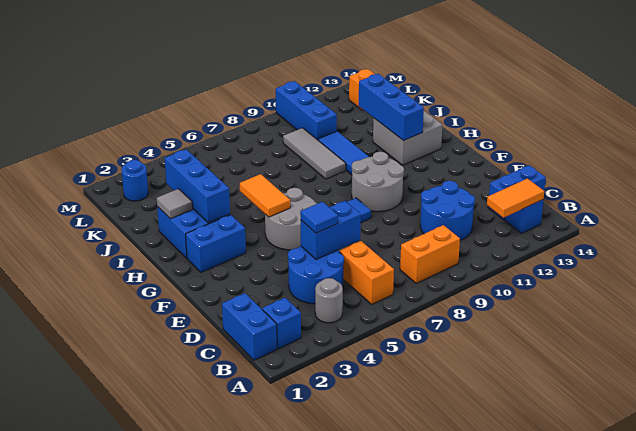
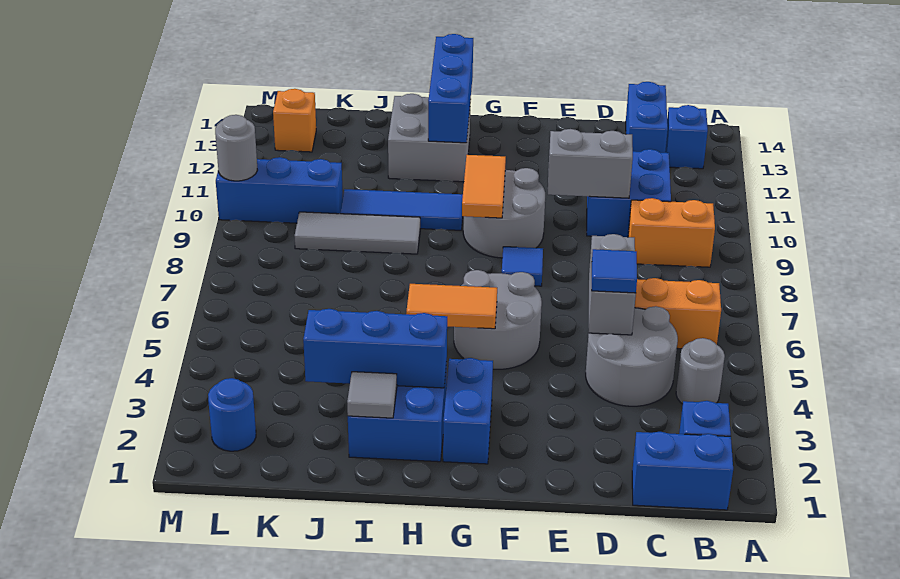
orange brick B8:B9 level 1 -> orange brick B9:C9 level 1
orange tile B12:B13 level 2 -> orange tile G9:G10 level 2
blue round brick C4:D5 level 1 -> grey round brick C4:D5 level 1
blue round brick C10:D11 level 1 -> blue brick C10:D11 level 1
blue brick D5:D6 level 2 -> grey brick D5:D6 level 2
none -> grey brick D10:E10 level 2
blue brick H12:J12 level 2 -> blue brick H12:H14 level 2
none -> grey round brick M10 level 2

